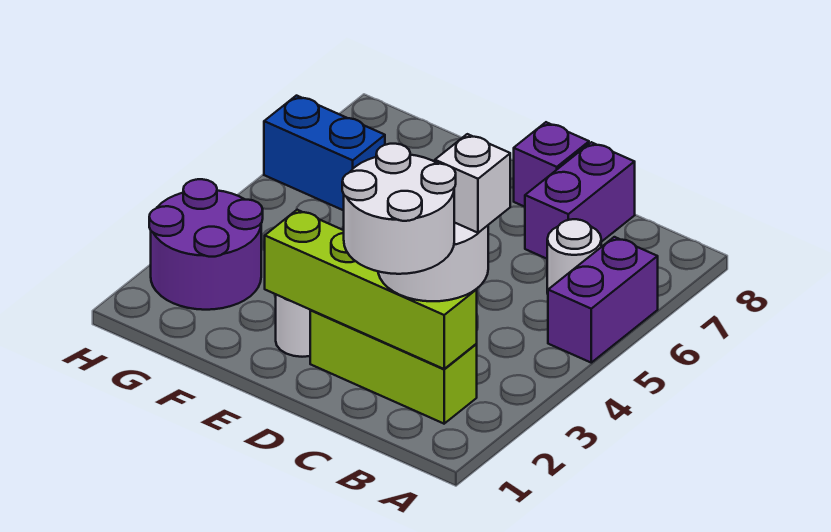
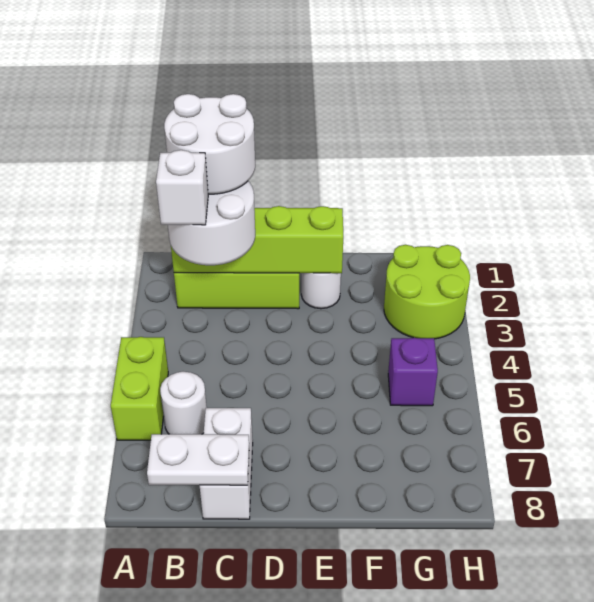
purple brick A5:A6 level 1 -> lime brick A5:A6 level 1
none -> white plate B8:C8 level 2
purple brick C7:C8 level 1 -> white brick C7:C8 level 1
purple brick D8 level 1 -> purple brick G5 level 1
purple round brick G2:H3 level 1 -> lime round brick G2:H3 level 1
blue brick G6:H6 level 1 -> none

